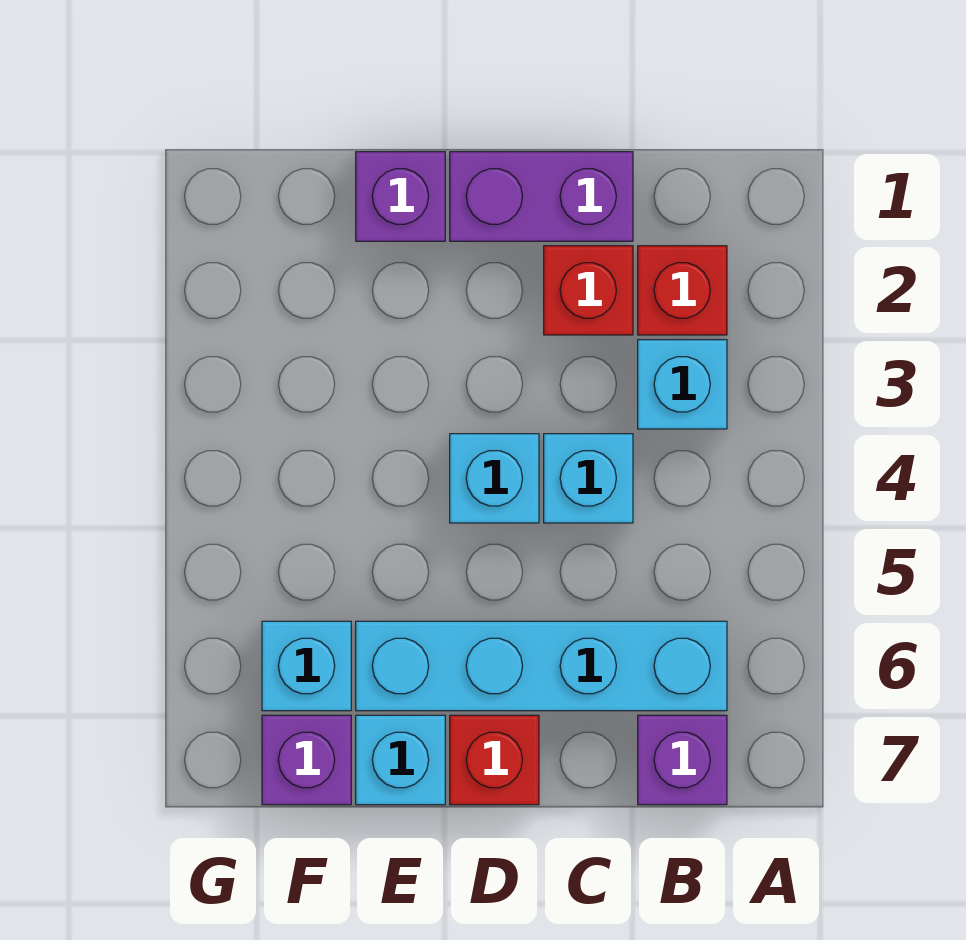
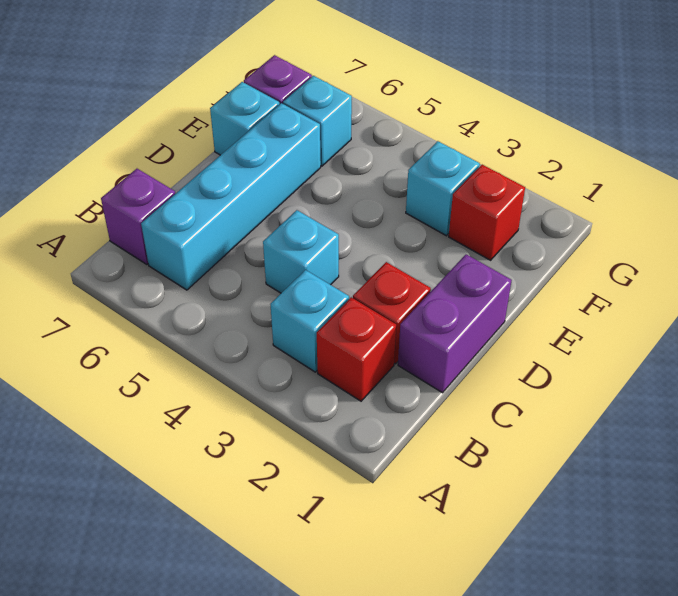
cyan brick D4 level 1 -> cyan brick F3 level 1
red brick D7 level 1 -> red brick F2 level 1
purple brick E1 level 1 -> none

